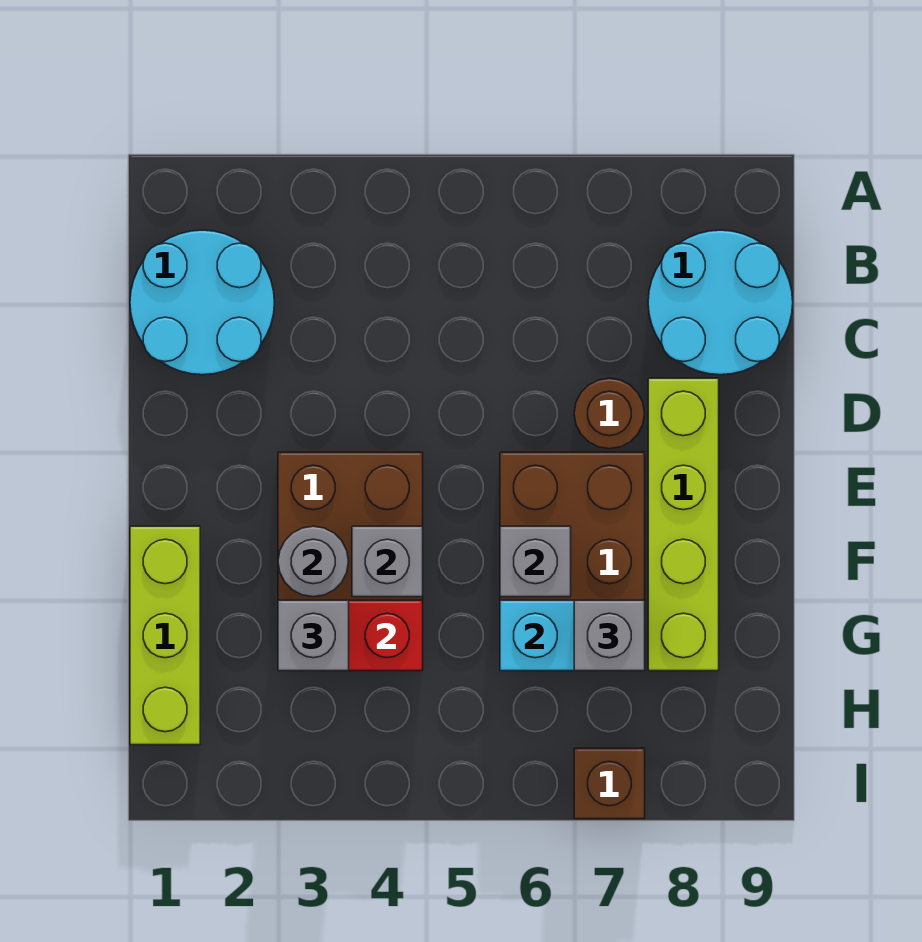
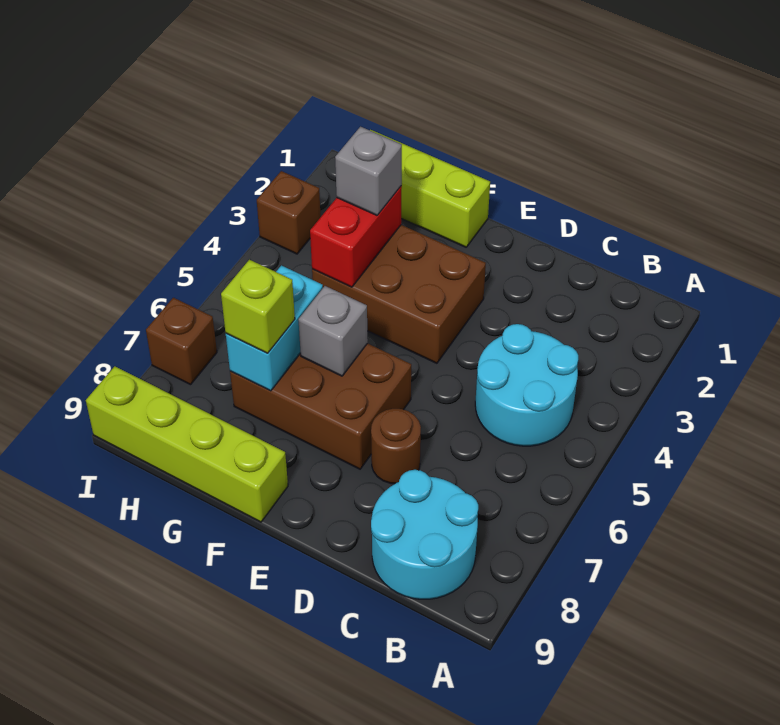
cyan round brick B1:C2 level 1 -> cyan round brick B4:C5 level 1
lime brick D8:G8 level 1 -> lime brick F9:I9 level 1
grey round brick F3 level 2 -> none
grey brick F4 level 2 -> none
grey brick G7 level 3 -> lime brick G7 level 3
none -> brown brick I3 level 1

